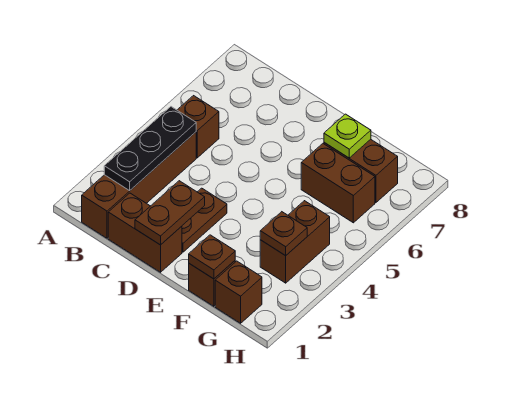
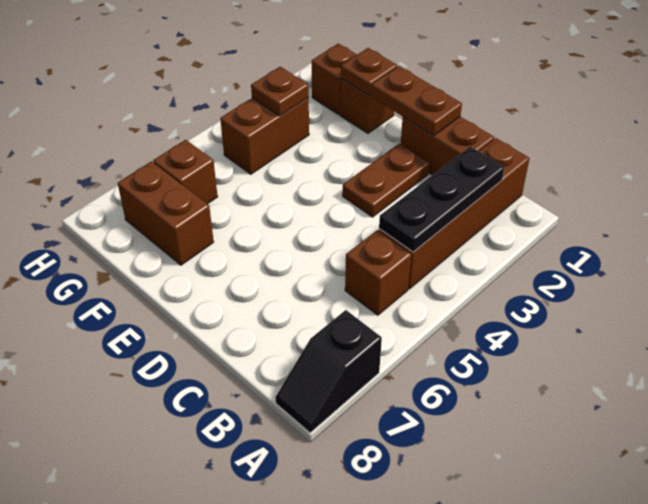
none -> black slope A7:A8 level 1 top 7
brown plate D1:D2 level 2 -> brown plate D1:E1 level 2
brown brick F6:G6 level 1 -> brown brick G6 level 1
lime plate F7 level 2 -> none

